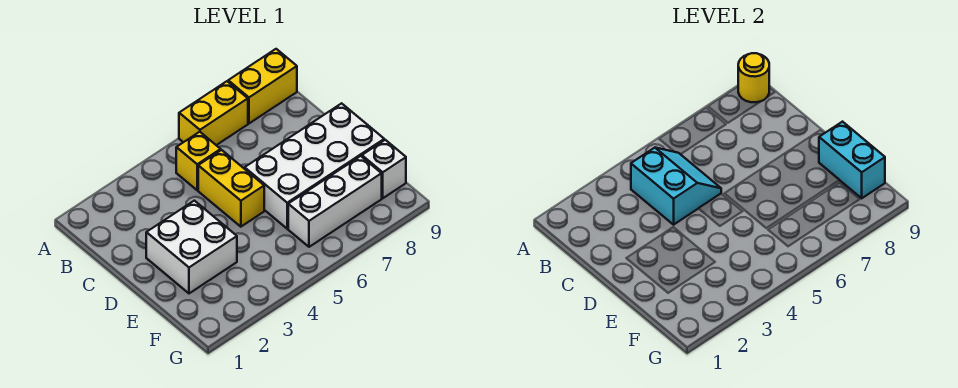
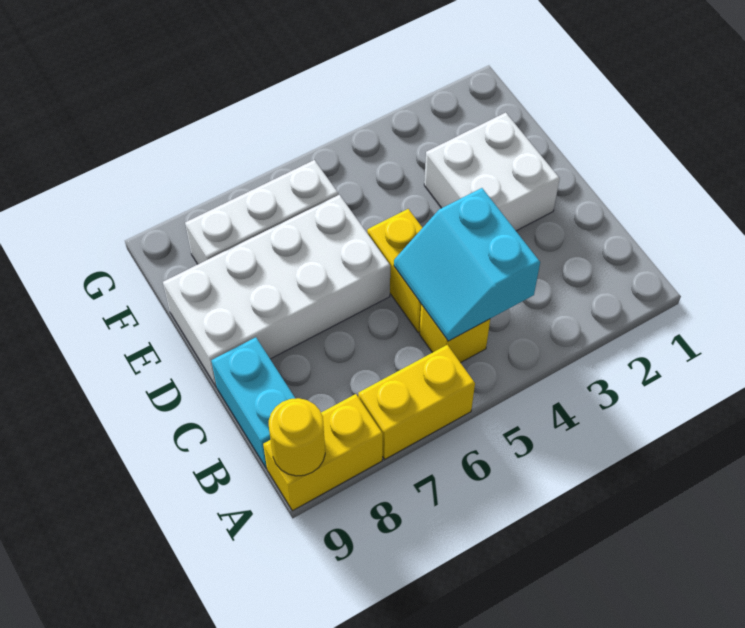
cyan brick E9:F9 level 2 -> cyan brick B9:C9 level 1
white brick F9 level 1 -> none

